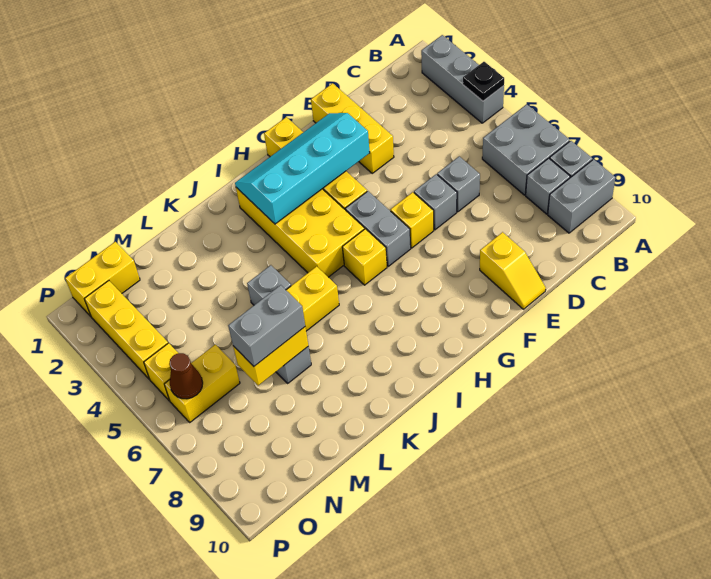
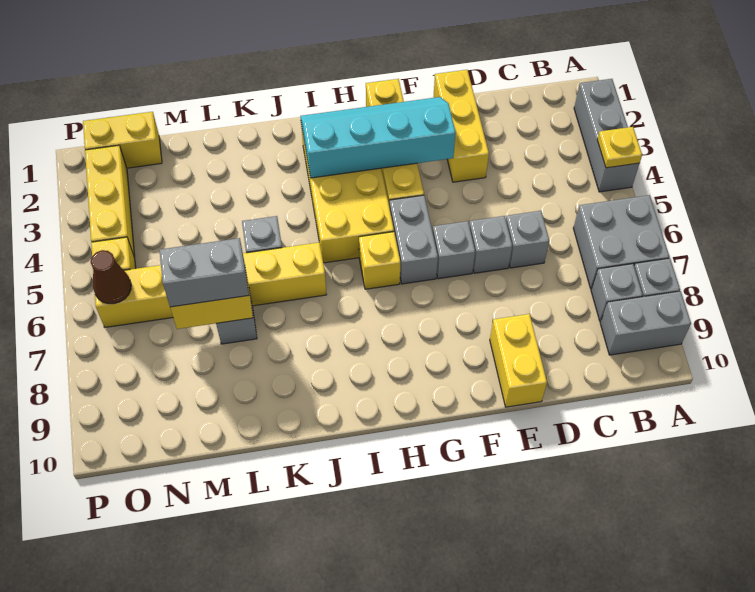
black plate A4 level 2 -> yellow plate A4 level 2
yellow slope E9:E10 level 1 top 9 -> yellow brick E9:E10 level 1
yellow brick F6 level 1 -> grey brick F6 level 1

